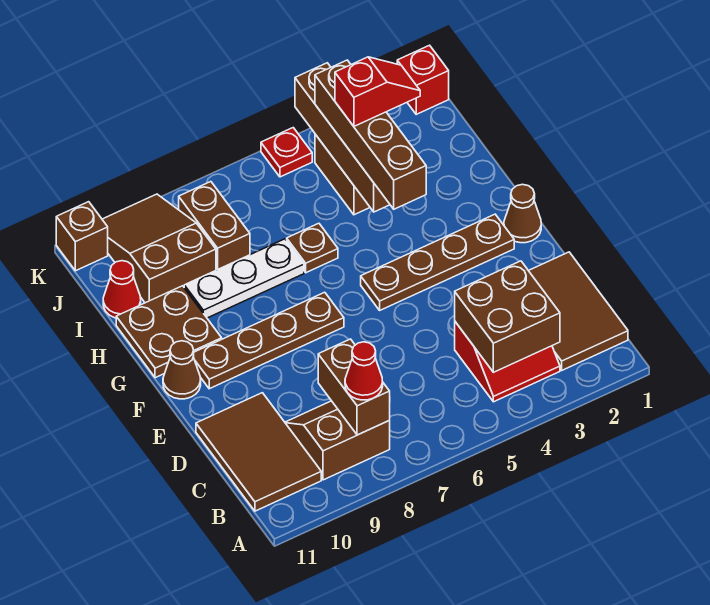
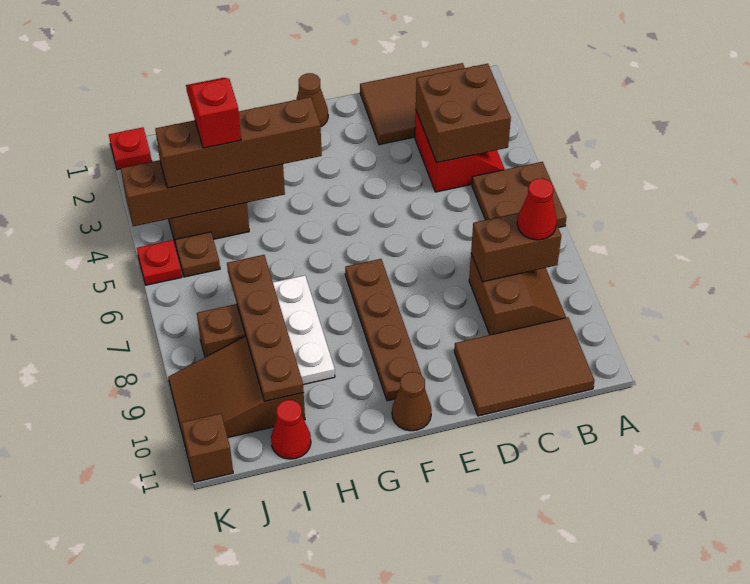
brown slope B8:C9 level 1 top B -> brown slope B8:C9 level 1 top C
brown plate F2:F5 level 1 -> brown plate I7:I10 level 2
brown plate G10:H11 level 1 -> brown plate A5:B6 level 1
brown plate H6 level 1 -> brown plate J5 level 1
red brick K1 level 1 -> red plate K1 level 1

